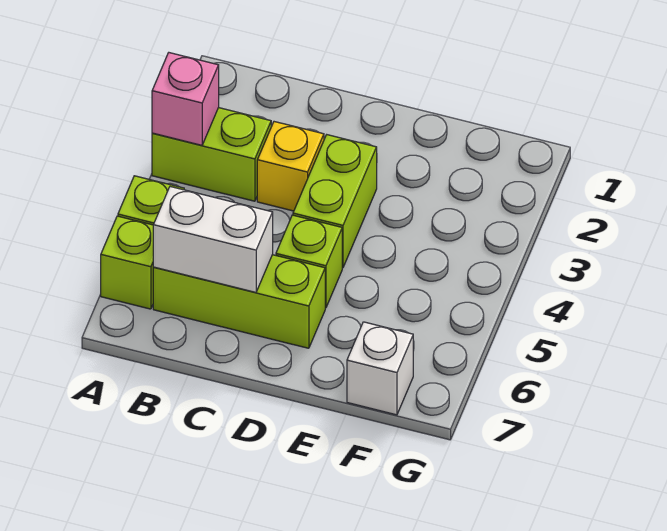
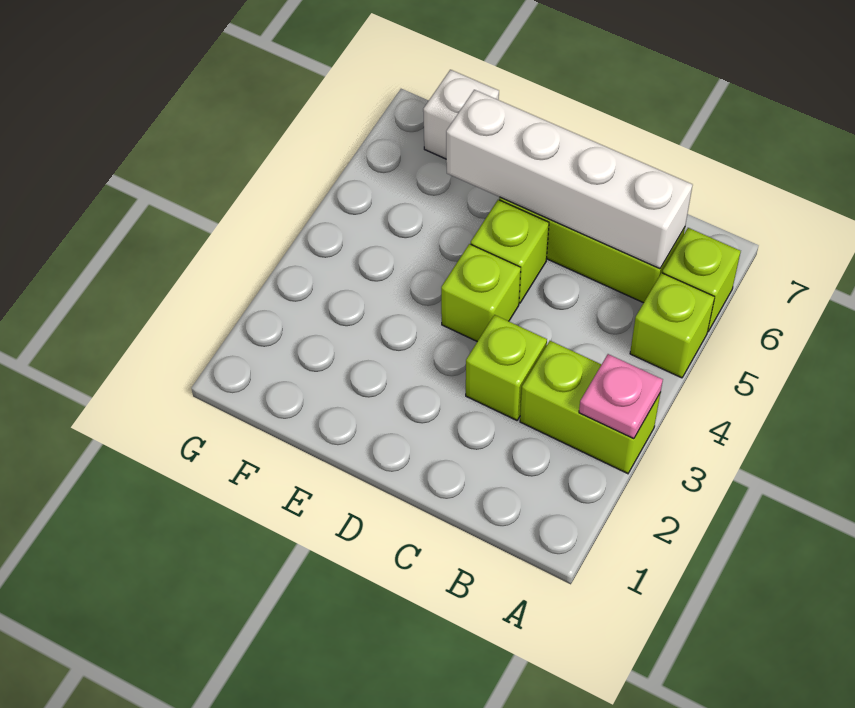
pink brick A3 level 2 -> pink plate A3 level 2
white brick B6:C6 level 2 -> white brick B6:E6 level 2
yellow brick C3 level 1 -> lime brick C3 level 1
lime brick D3:D4 level 1 -> lime brick D4 level 1

